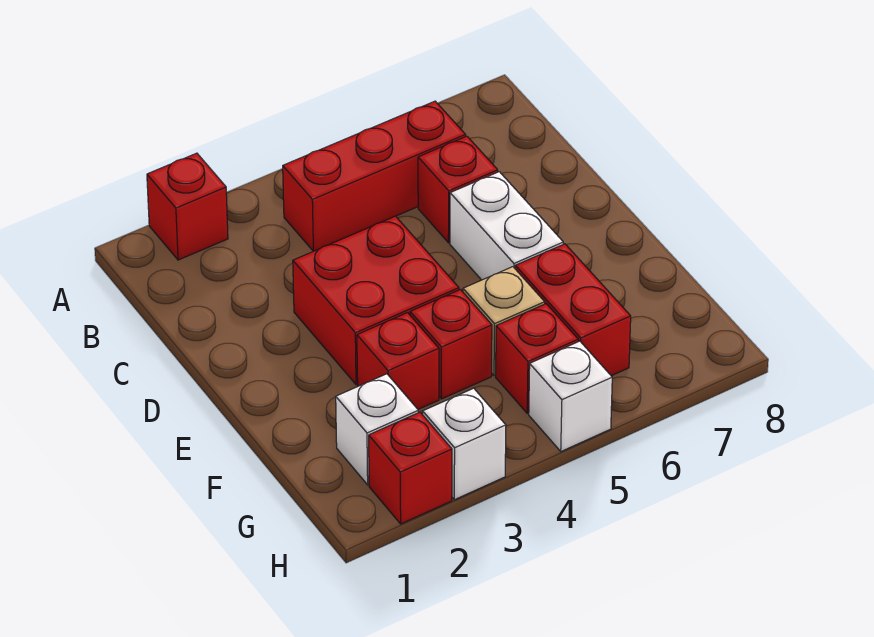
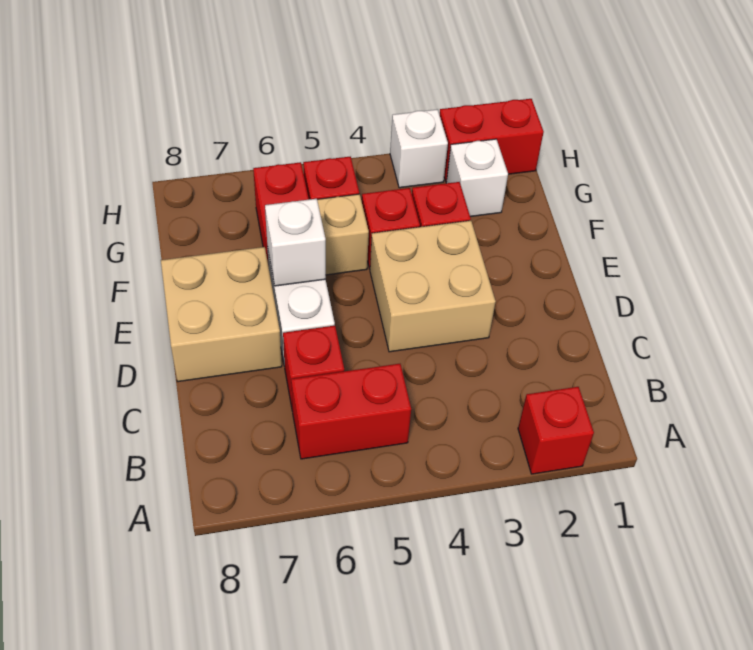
red brick B4:B6 level 1 -> red brick B5:B6 level 1
red brick D3:E4 level 1 -> tan brick D3:E4 level 1
none -> tan brick D7:E8 level 1
red brick H2 level 1 -> red brick H1:H2 level 1
white brick H5 level 1 -> white brick E6 level 2

